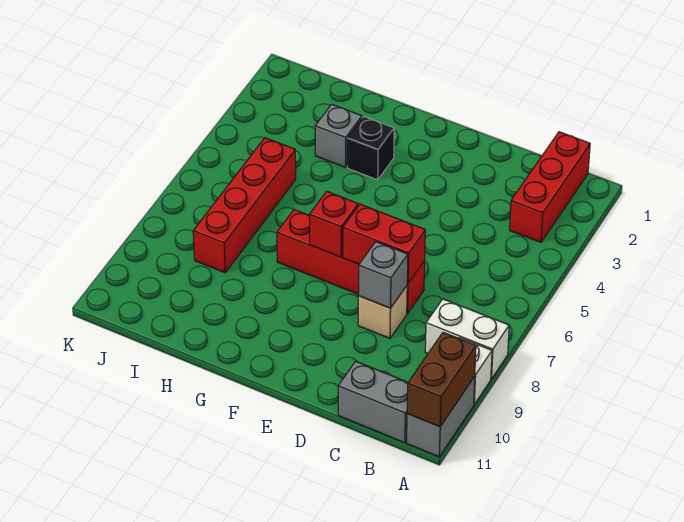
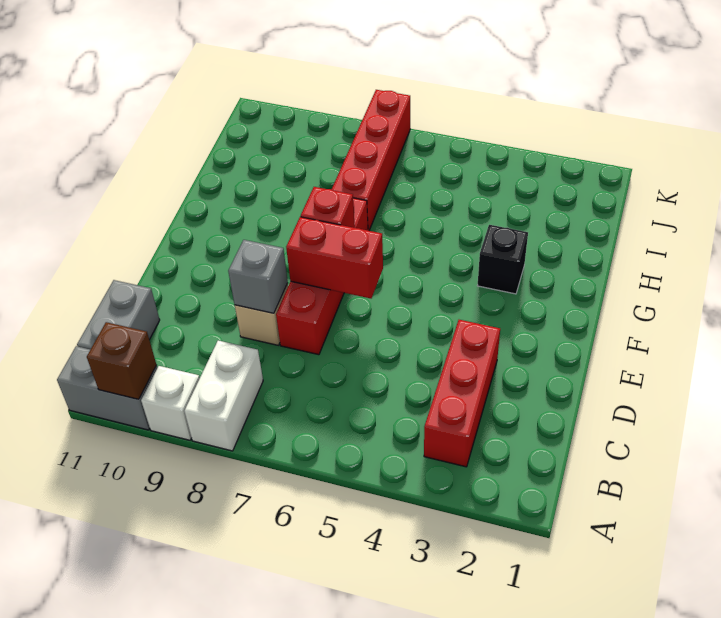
brown brick A10:A11 level 2 -> brown brick A10 level 2
red brick B1:B3 level 1 -> red brick B3:D3 level 1
red brick D7:E7 level 2 -> red brick E6:E7 level 2
grey brick H3 level 1 -> none
red brick I5:I8 level 1 -> red brick H7:K7 level 1

